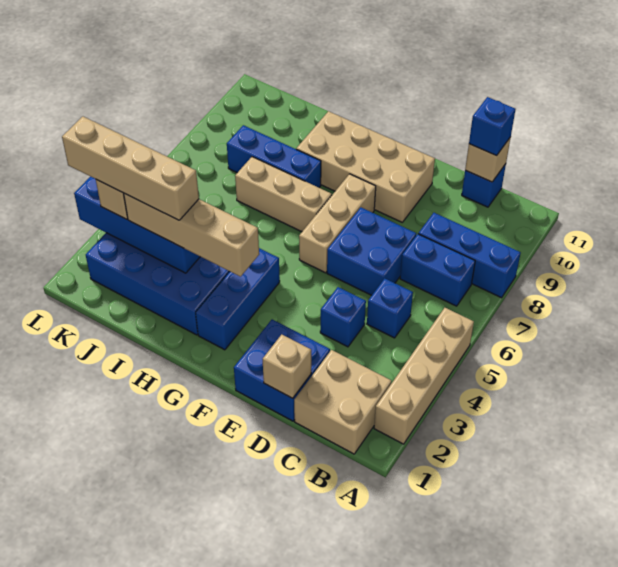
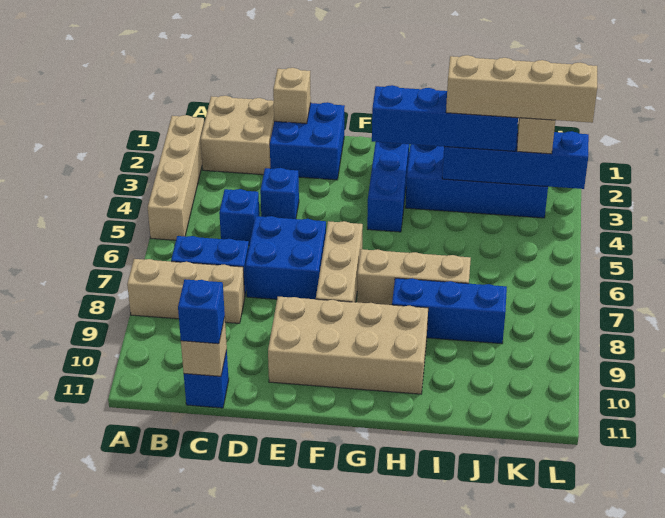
blue brick A8:C8 level 1 -> tan brick A8:C8 level 1
tan brick G3:J3 level 3 -> blue brick G3:J3 level 3

